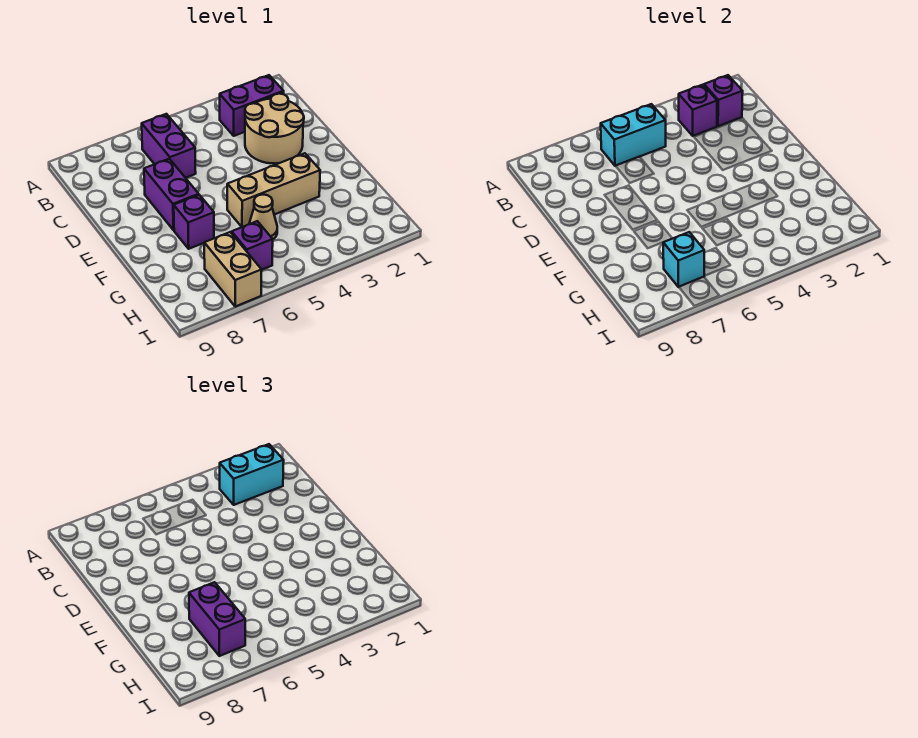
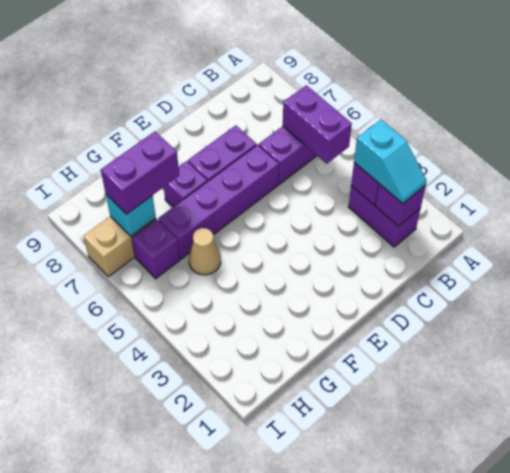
cyan brick B2:B3 level 3 -> cyan slope B2:B3 level 3 top 3
cyan brick B5:B6 level 2 -> purple brick B5:B6 level 2
tan round brick C2:D3 level 1 -> none
none -> purple brick D6:G6 level 1
tan brick F3:F5 level 1 -> none

